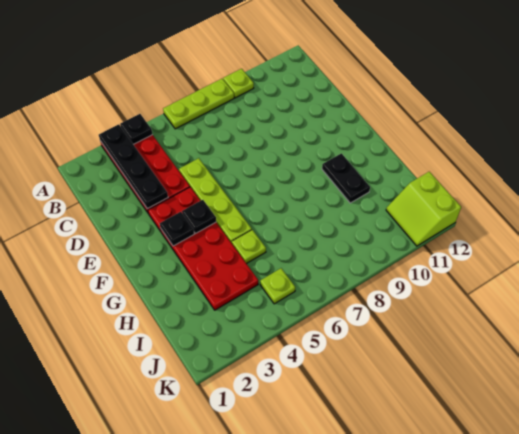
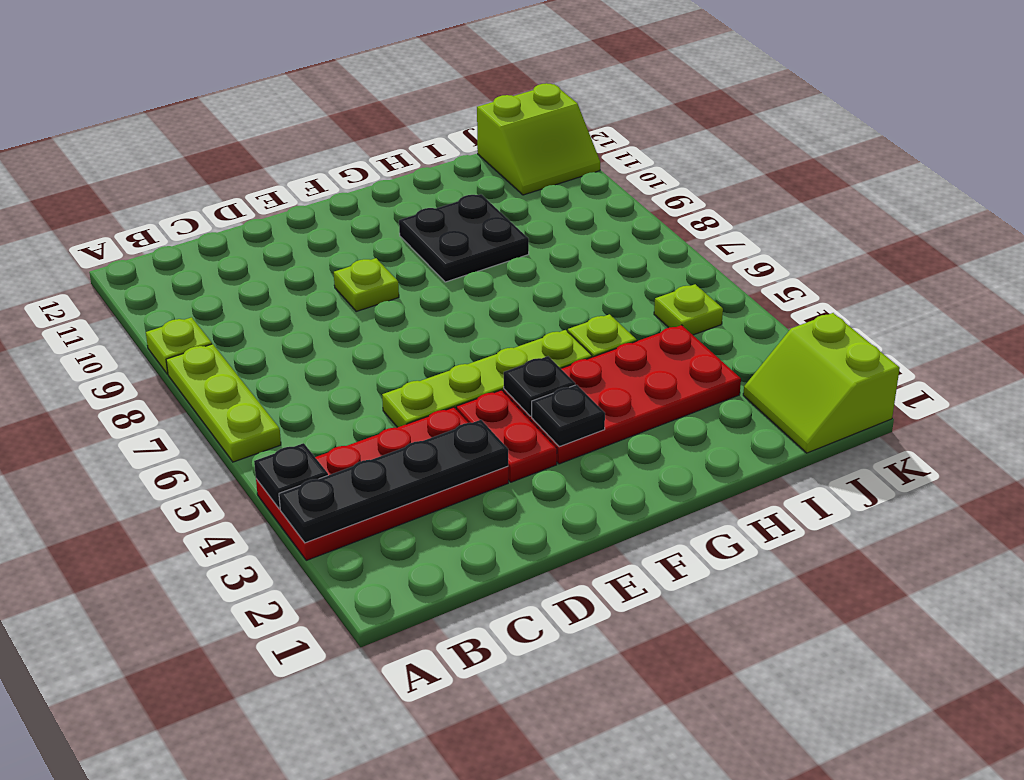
none -> lime plate E9 level 1
black plate G10:H10 level 1 -> black plate G9:H10 level 1
none -> lime slope J1:K2 level 1 top K

